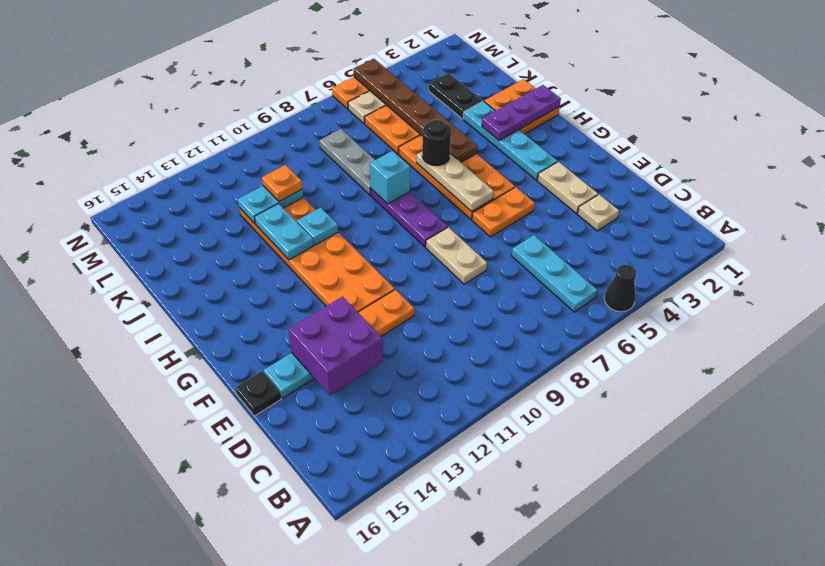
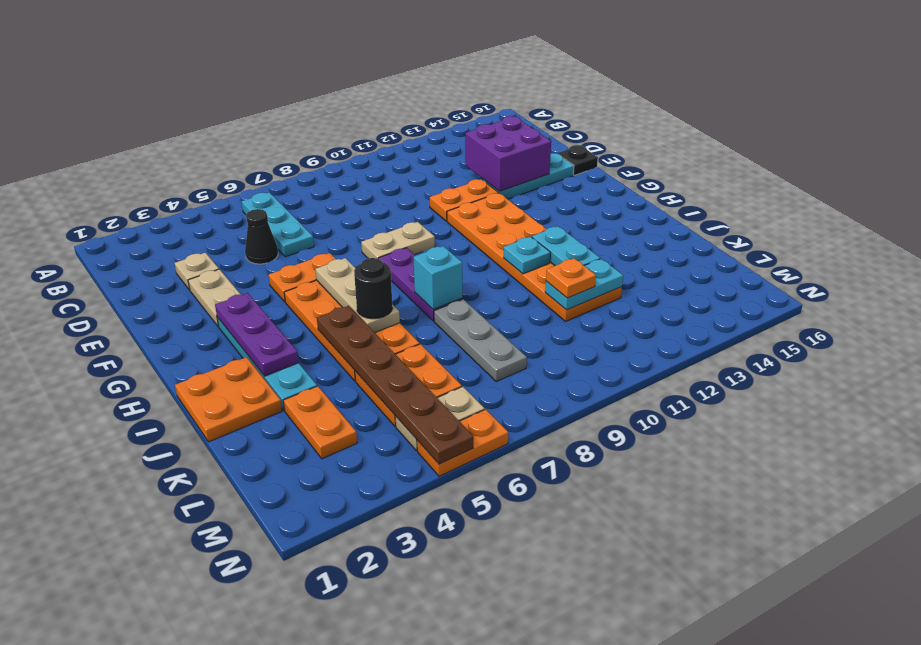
black cone A5 level 1 -> black cone D5 level 1
tan plate E8:F8 level 1 -> tan plate F8:F9 level 1
purple plate I1:I3 level 2 -> purple plate G3:I3 level 2
black plate K3:L3 level 1 -> orange plate K3:L3 level 1

